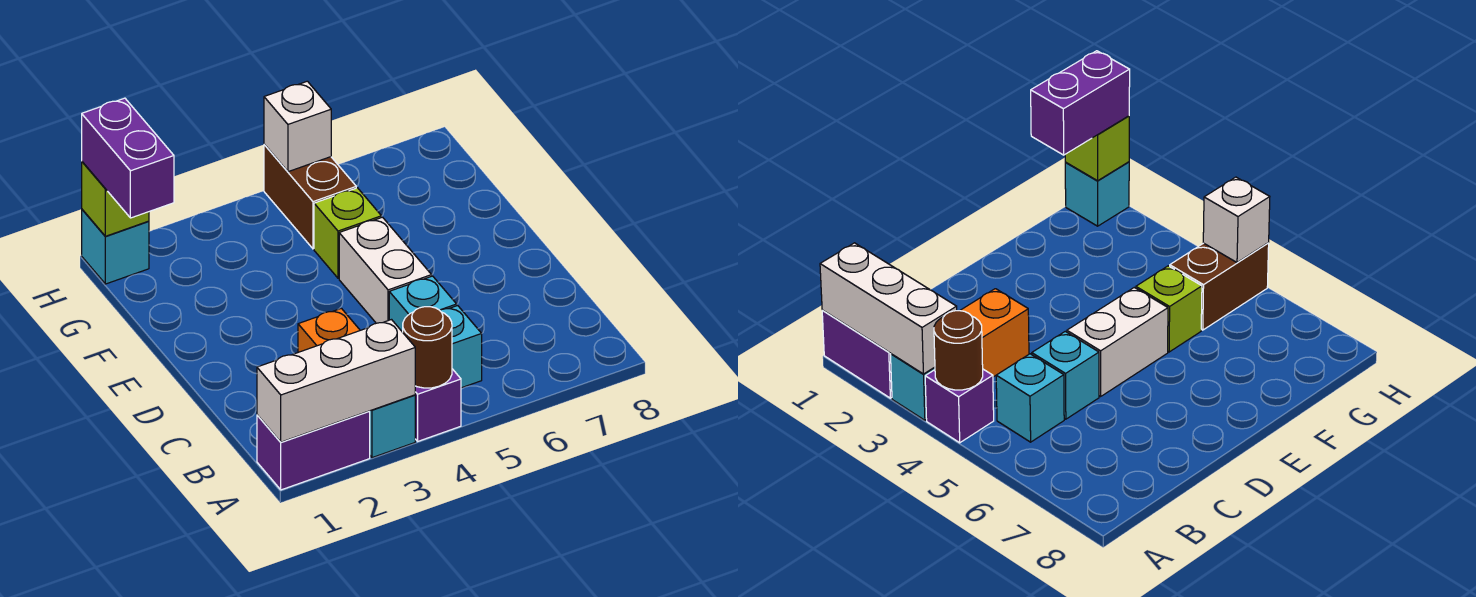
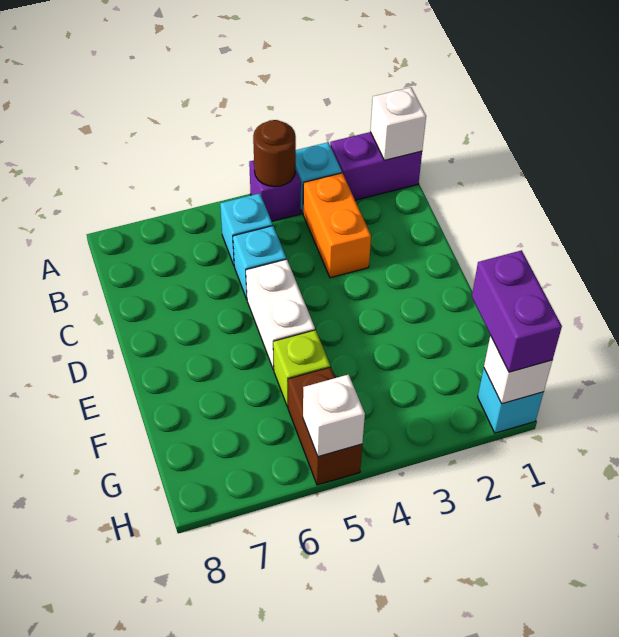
white brick A1:A3 level 2 -> white brick A1 level 2
lime brick H1 level 2 -> white brick H1 level 2

